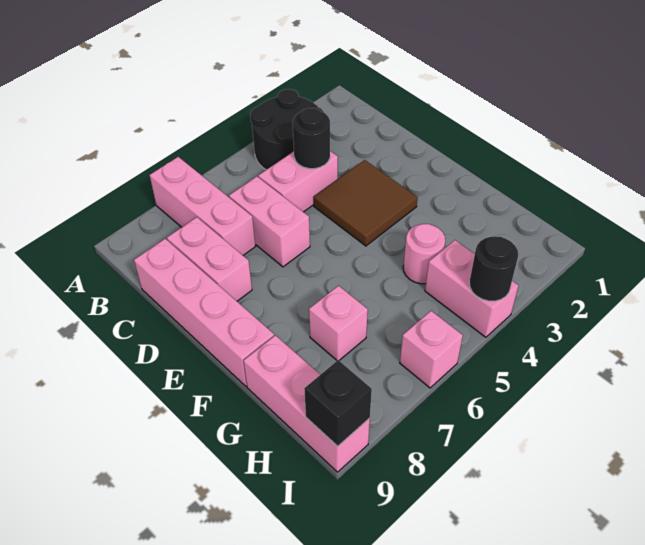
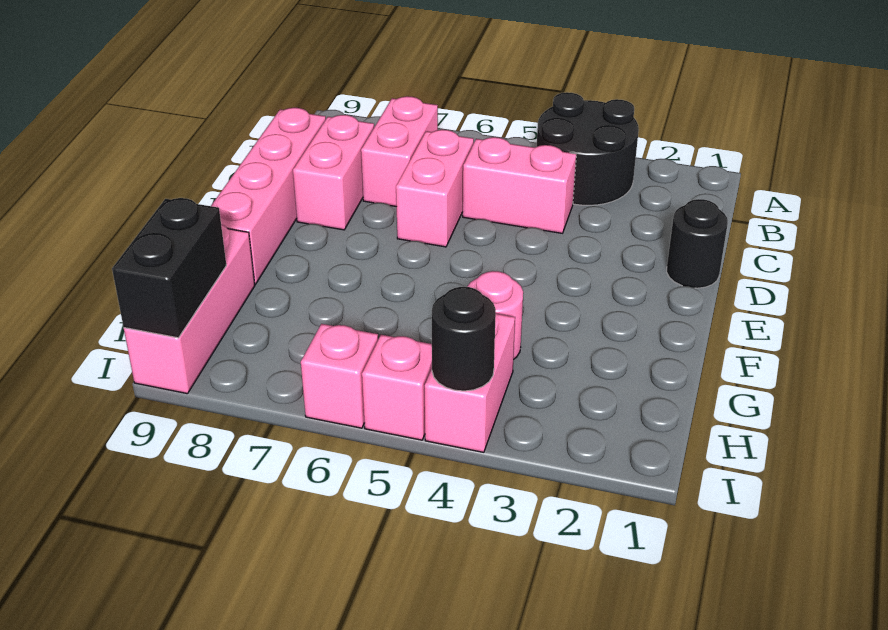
pink brick A7:C7 level 1 -> pink brick B7:C7 level 1
black round brick C4 level 2 -> black round brick D1 level 1
brown tile D3:E4 level 1 -> none
pink brick G7 level 1 -> pink brick I5 level 1
black brick I9 level 2 -> black brick H9:I9 level 2

